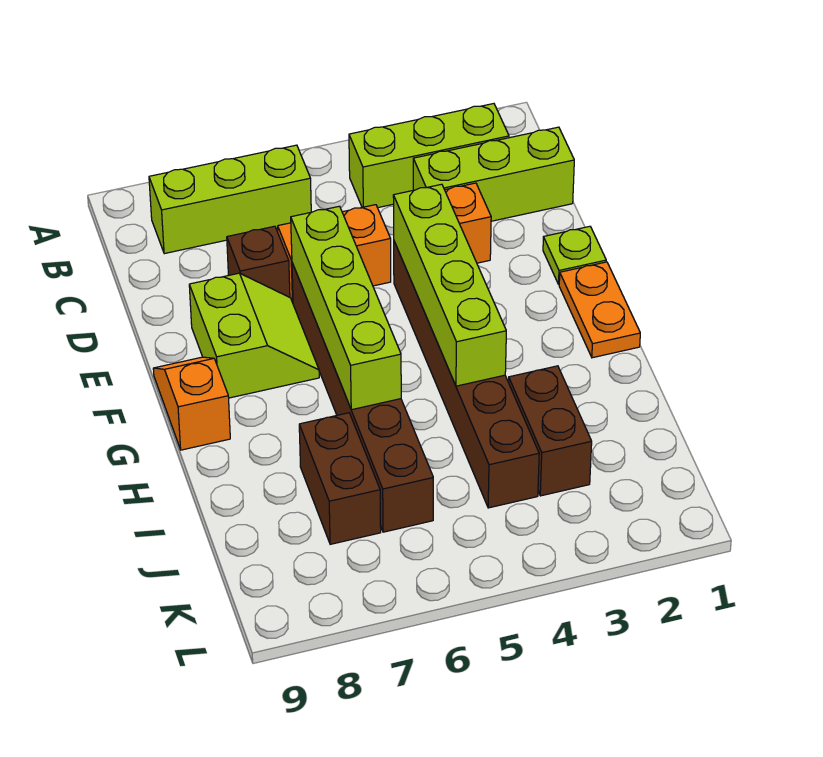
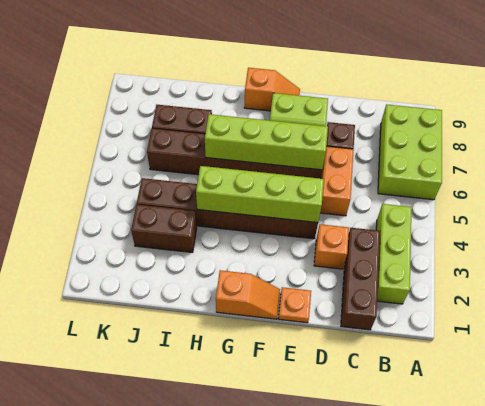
lime brick B6:B8 level 1 -> lime brick A6:B8 level 1
lime brick C1:C3 level 1 -> brown brick C1:C3 level 1
lime plate E1 level 1 -> orange plate E1 level 1
orange plate F1:G1 level 1 -> orange slope F1:G1 level 1 top G

